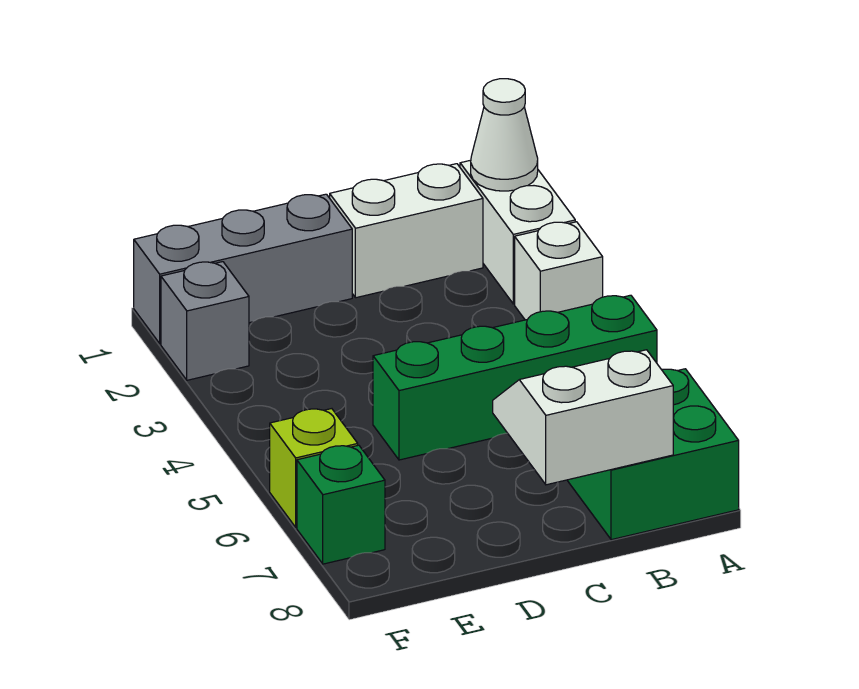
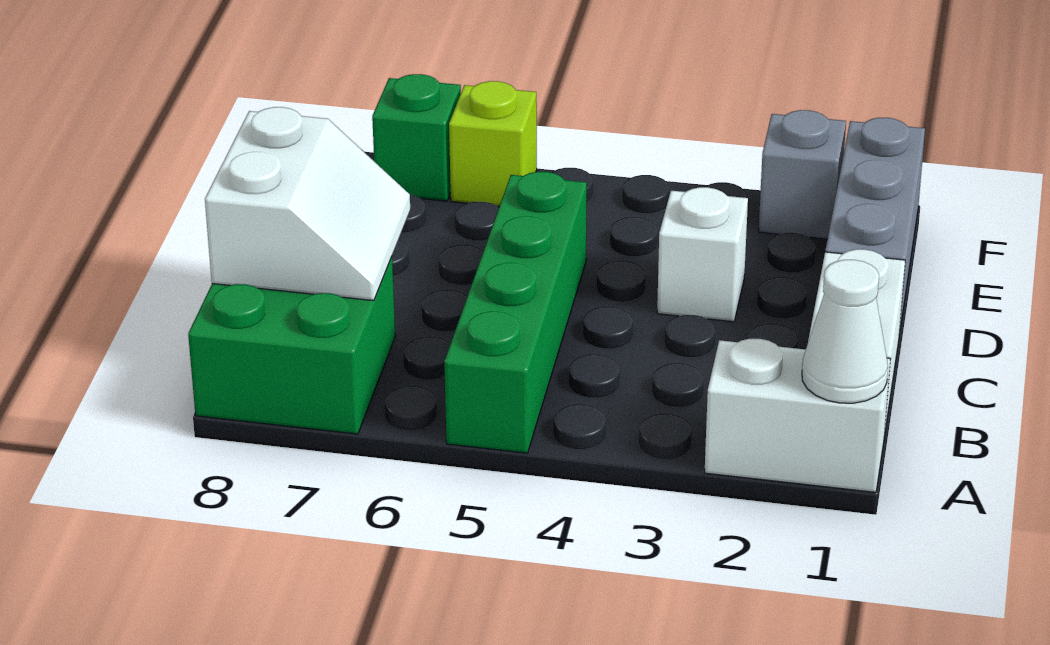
white brick A3 level 1 -> white brick D3 level 1

